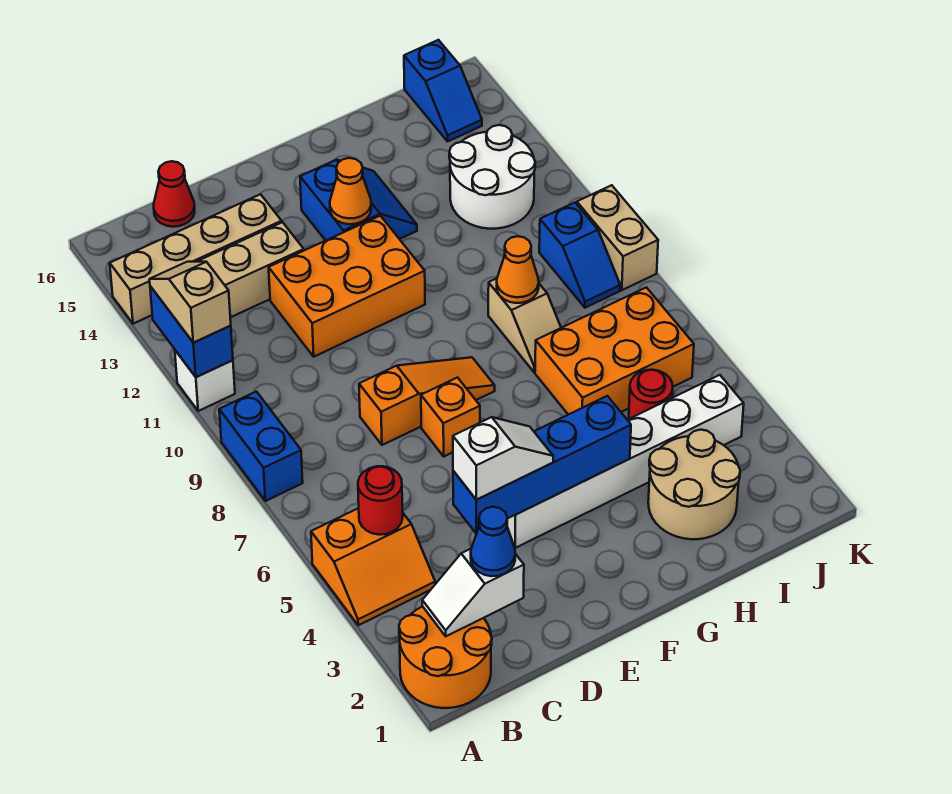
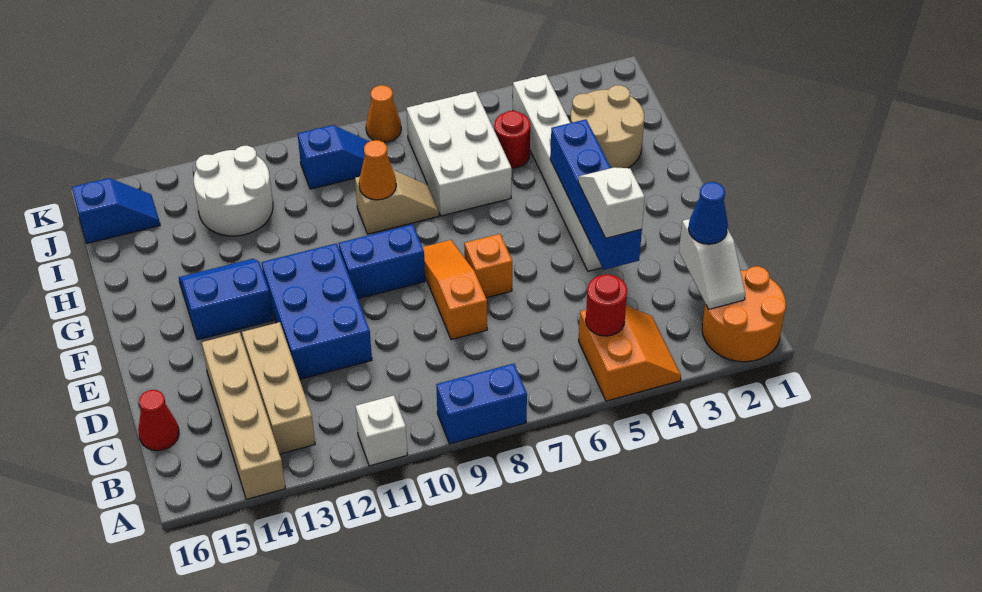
blue brick A11:A12 level 2 -> blue brick F9:F10 level 1
tan slope A11:A12 level 3 top 11 -> none
orange brick D11:F12 level 1 -> blue brick D11:F12 level 1
orange cone F13 level 2 -> orange cone K8 level 1
orange brick H6:J7 level 1 -> white brick H6:J7 level 1
tan brick K9:K10 level 1 -> none

